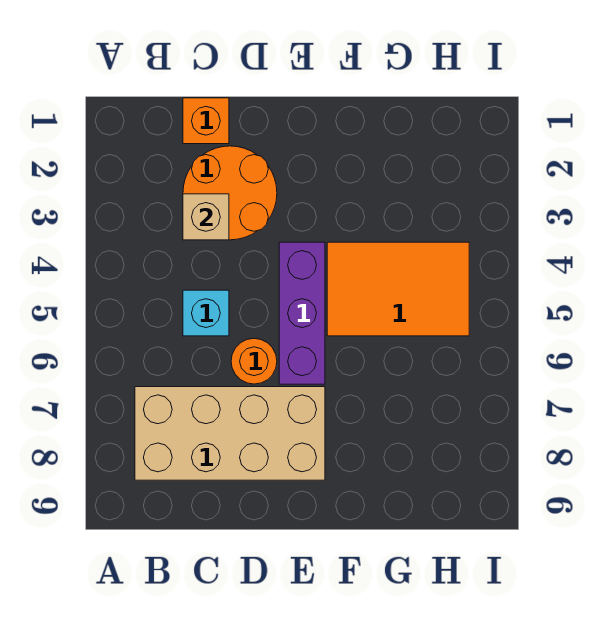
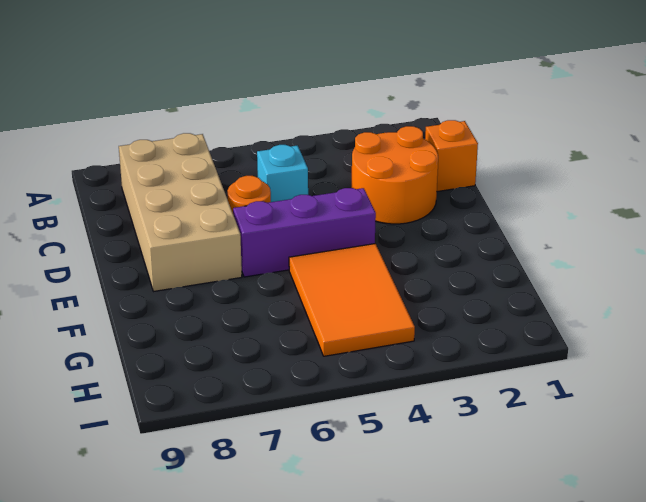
tan brick C3 level 2 -> none

